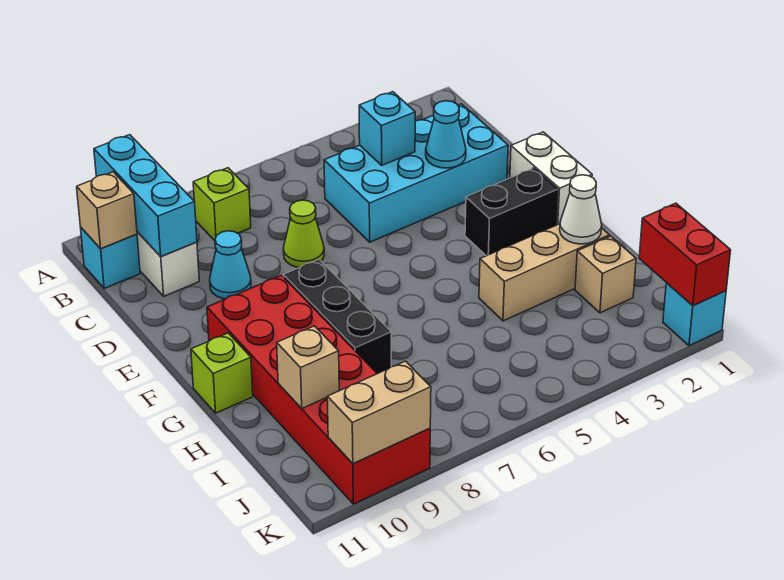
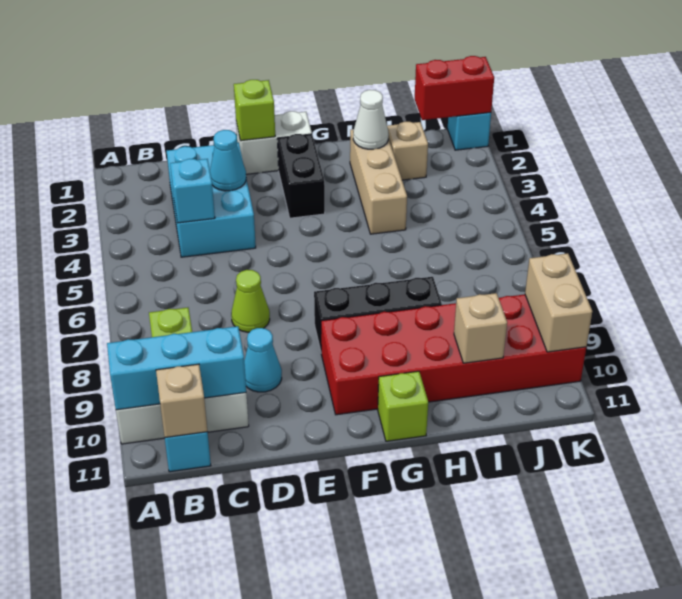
cyan brick C2:D5 level 1 -> cyan brick C2:D4 level 1
none -> lime brick E1 level 2

